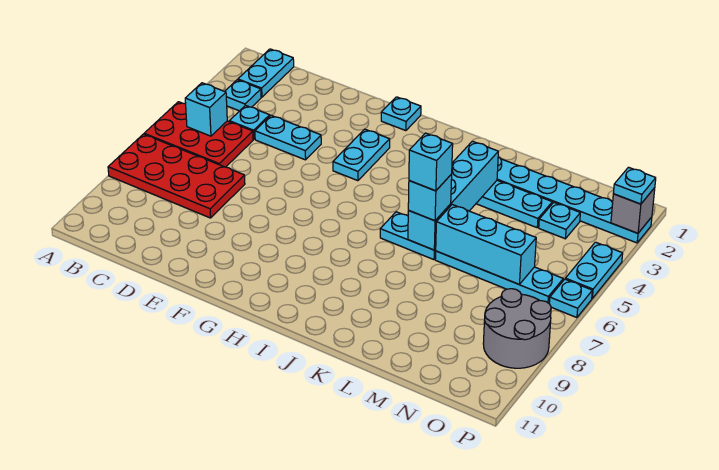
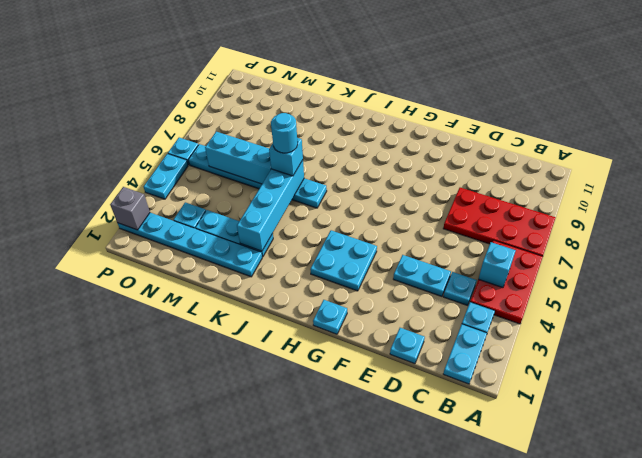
red plate A5:C6 level 1 -> red plate A4:B6 level 1
cyan plate G3:G4 level 1 -> cyan plate G3:H4 level 1
cyan brick K6 level 4 -> cyan round brick K6 level 4
grey round brick O8:P9 level 1 -> none
cyan plate P2 level 3 -> cyan plate D1 level 1

